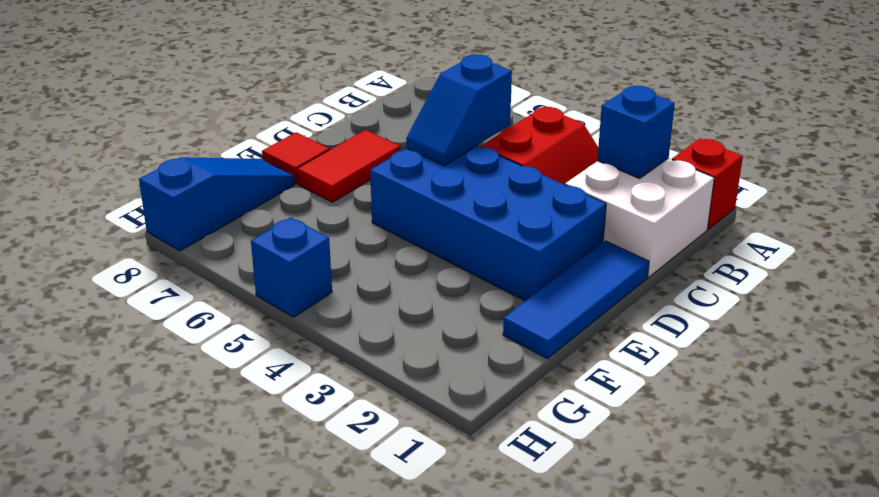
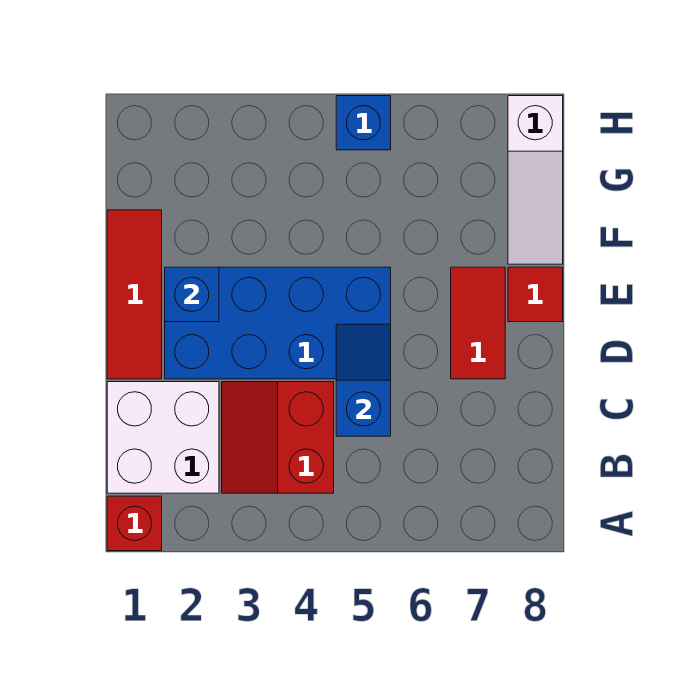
blue brick B2 level 2 -> blue brick E2 level 2
blue tile D1:F1 level 1 -> red tile D1:F1 level 1
blue slope F8:H8 level 1 top H -> white slope F8:H8 level 1 top H

